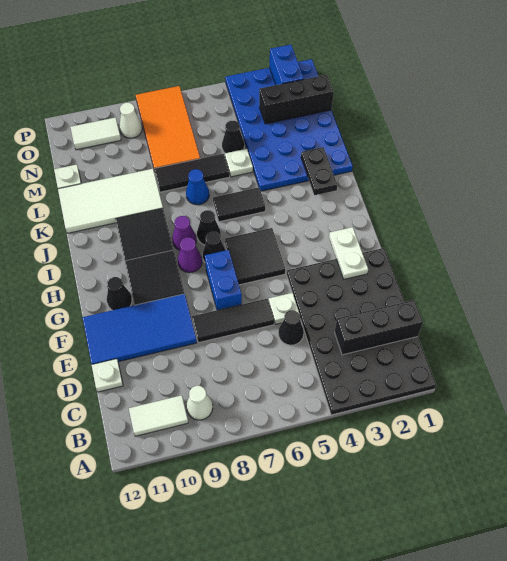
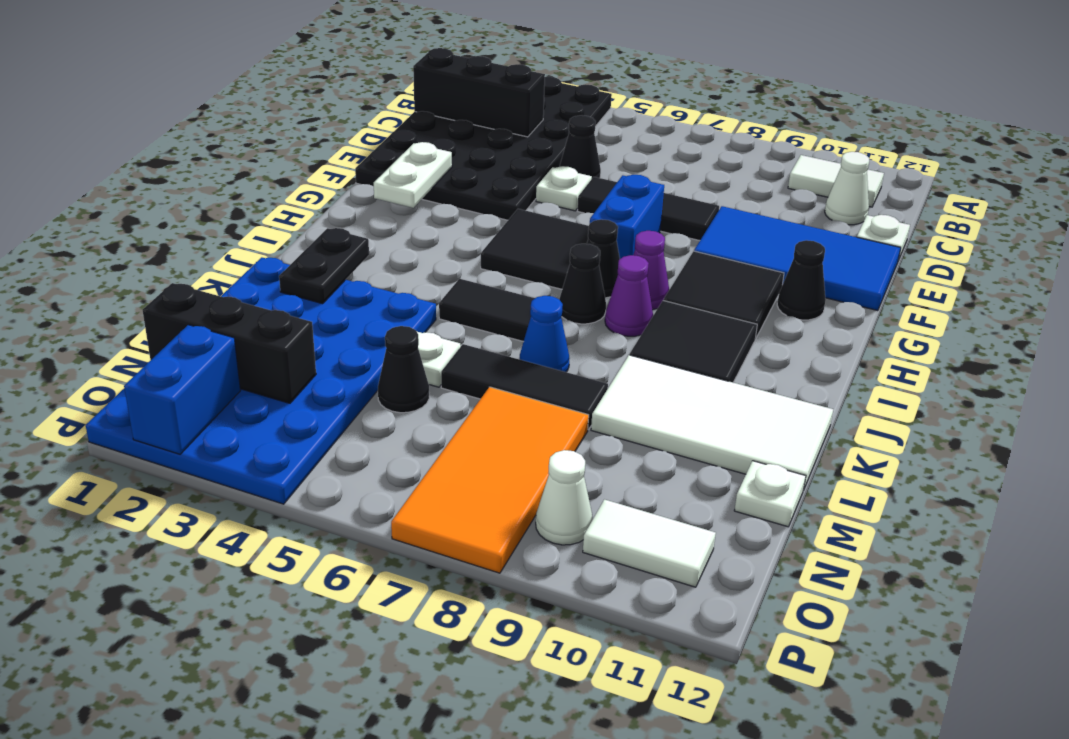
white cone B9 level 1 -> white cone C11 level 1

